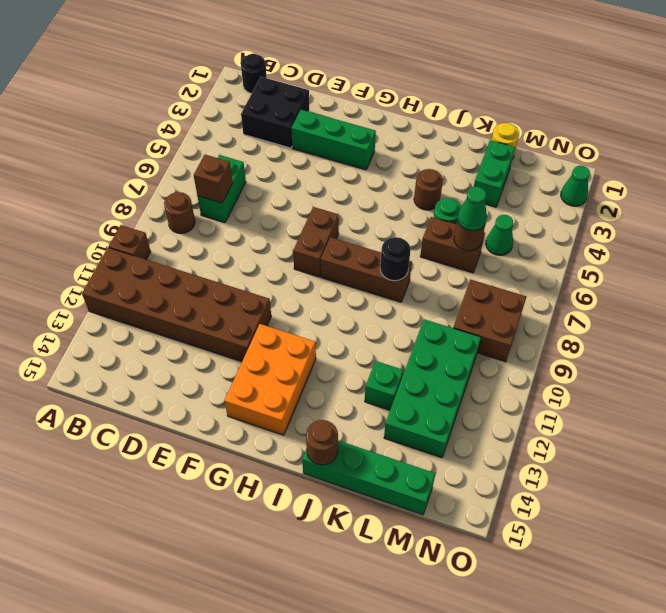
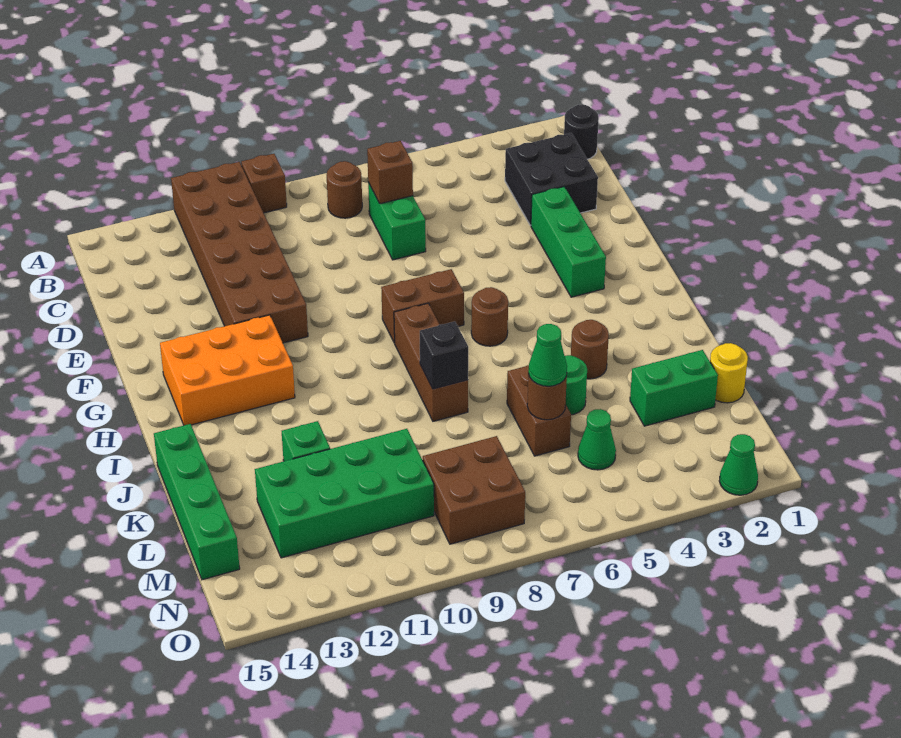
green brick C6:C7 level 1 -> green brick C7:D7 level 1
black round brick J8 level 2 -> black brick J8 level 2
brown round brick J15 level 2 -> brown round brick H6 level 1

